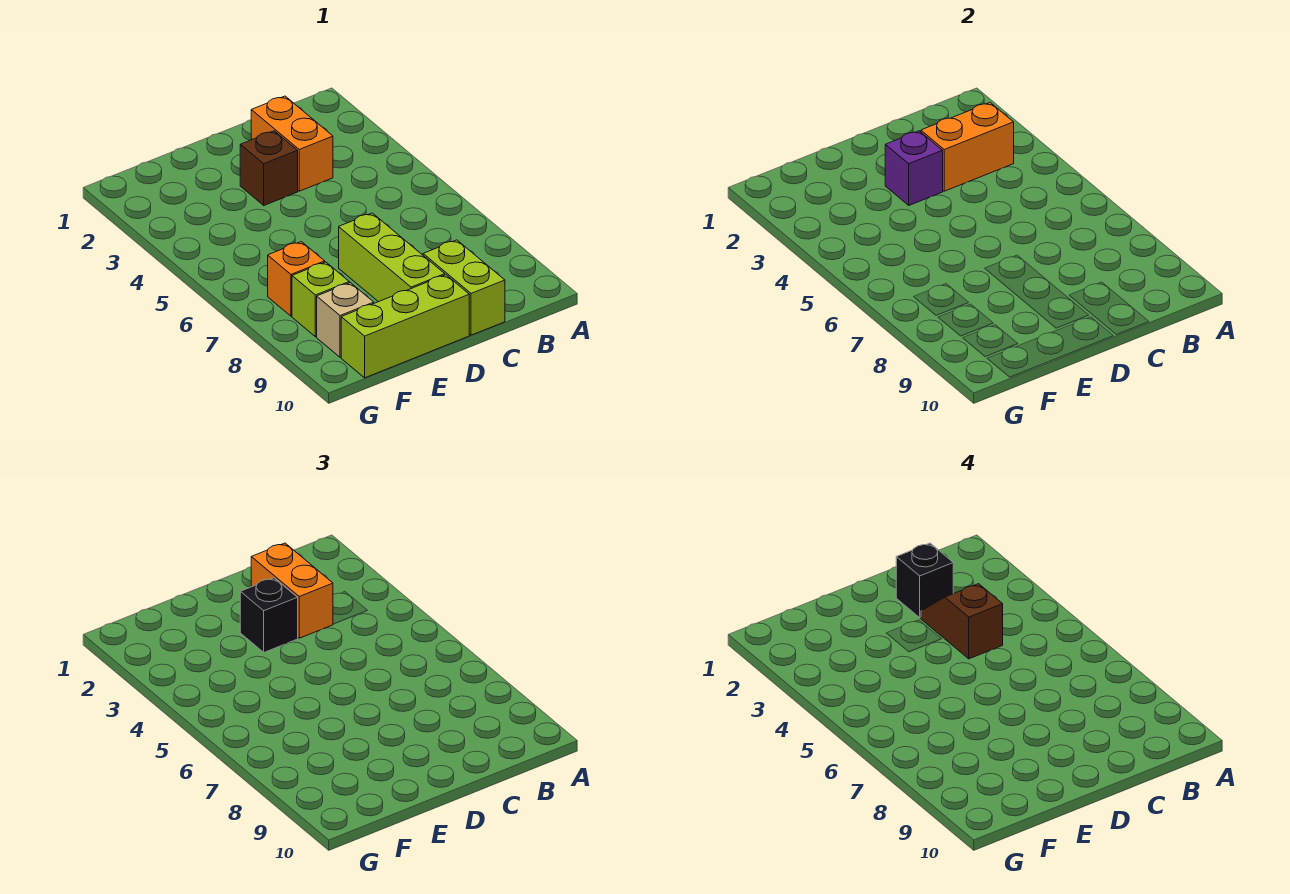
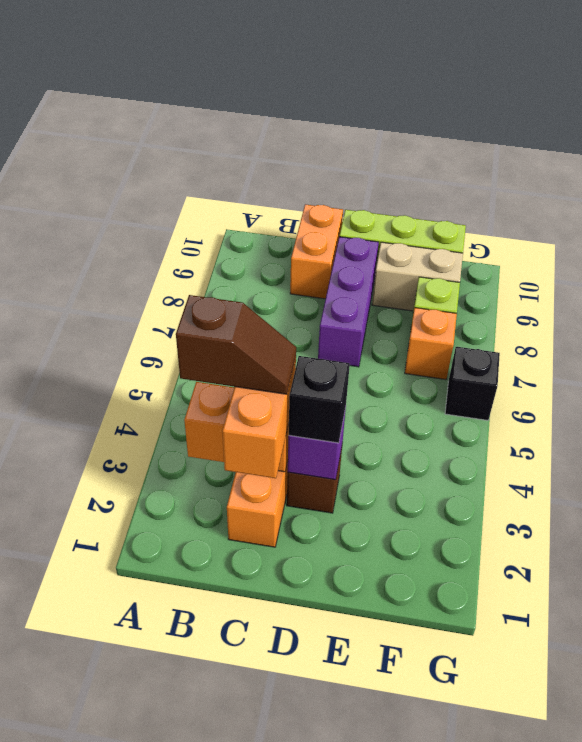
black brick C2 level 4 -> black brick G6 level 1
brown slope C3:C4 level 4 top 4 -> brown slope B3:C3 level 4 top B
lime brick C9:C10 level 1 -> orange brick C9:C10 level 1
lime brick D7:D9 level 1 -> purple brick D7:D9 level 1
tan brick F9 level 1 -> tan brick E9:F9 level 1

